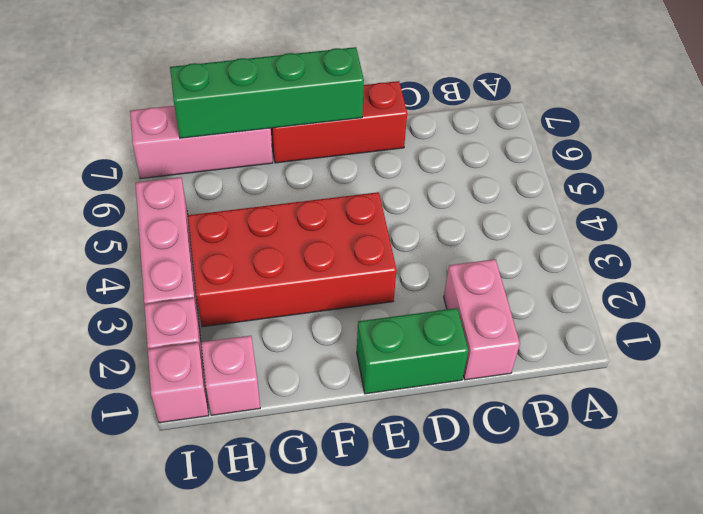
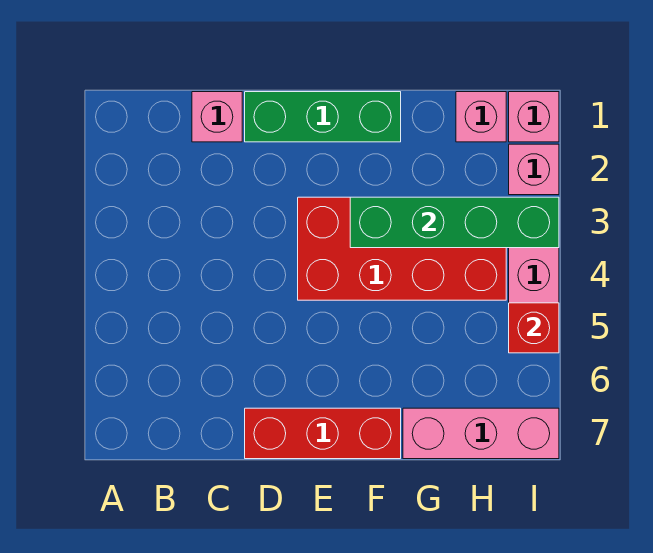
pink brick C1:C2 level 1 -> pink brick C1 level 1
green brick D1:E1 level 1 -> green brick D1:F1 level 1
green brick E7:H7 level 2 -> green brick F3:I3 level 2
none -> red brick I5 level 2

